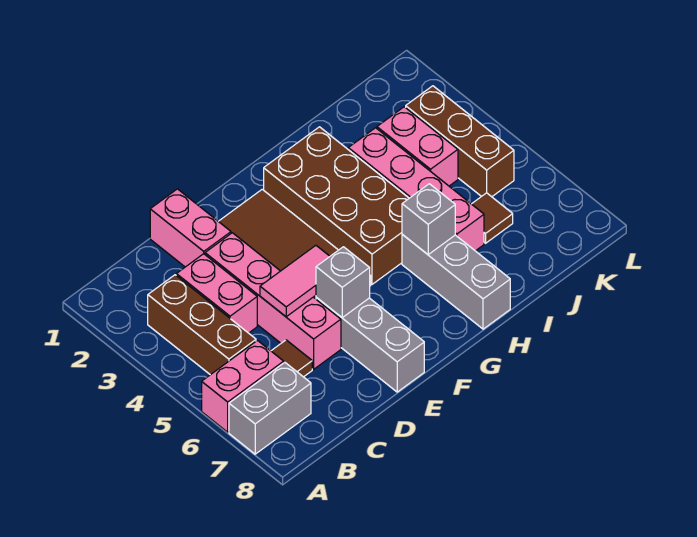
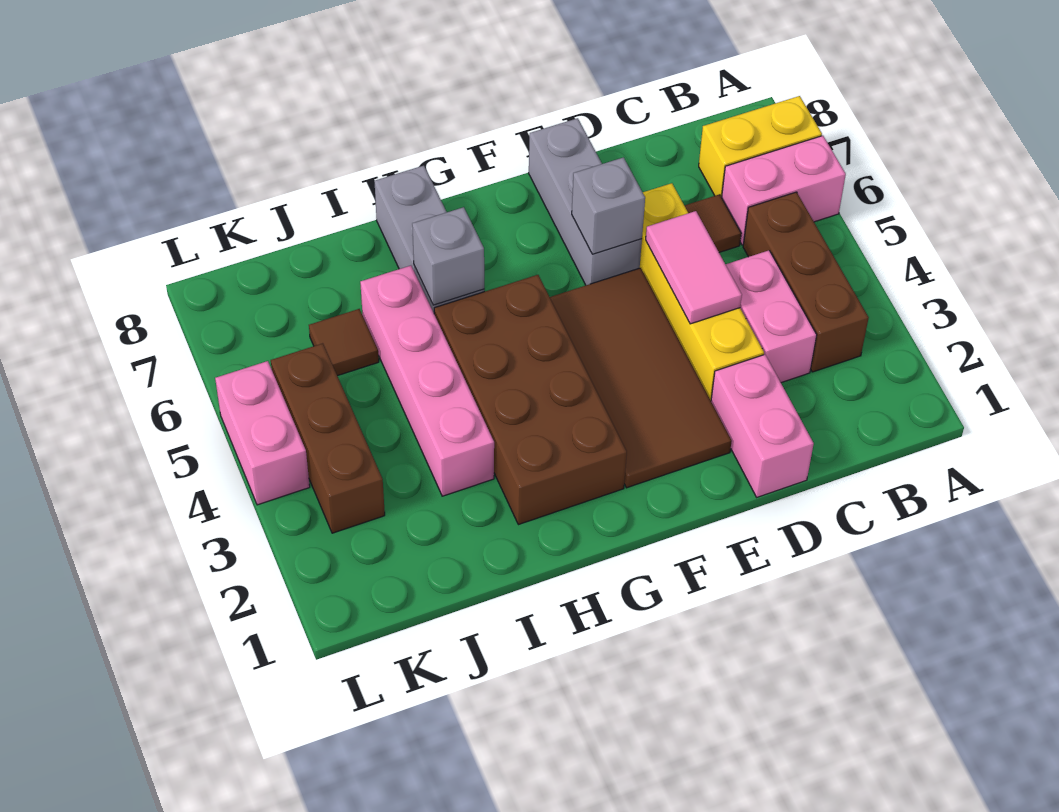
grey brick A7:B7 level 1 -> yellow brick A7:B7 level 1
pink brick D3:D6 level 1 -> yellow brick D3:D6 level 1
pink tile D5:E5 level 2 -> pink tile D4:D5 level 2
pink brick J3:J4 level 1 -> pink brick L4:L5 level 1

